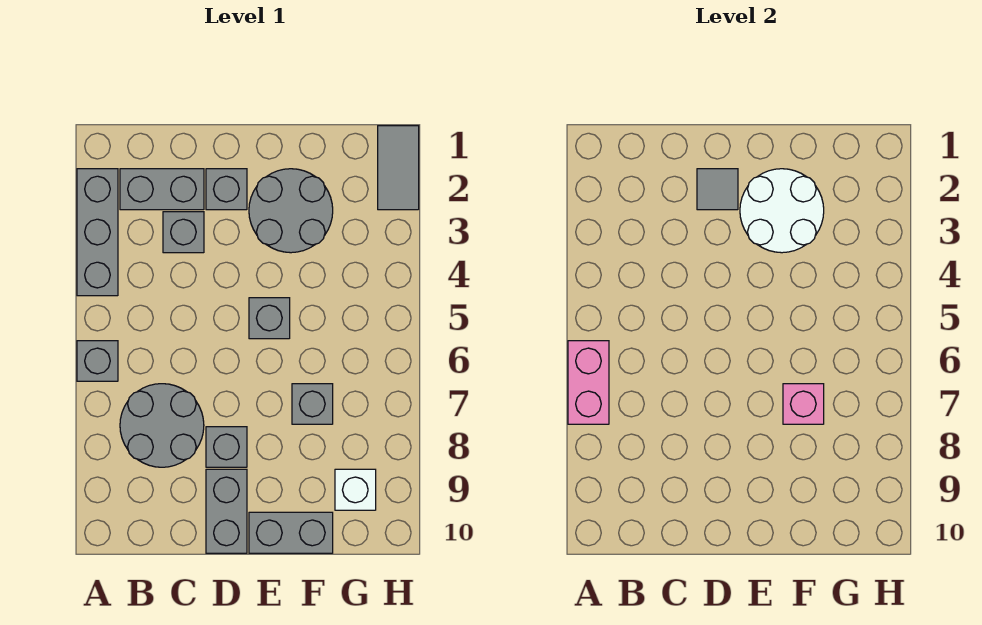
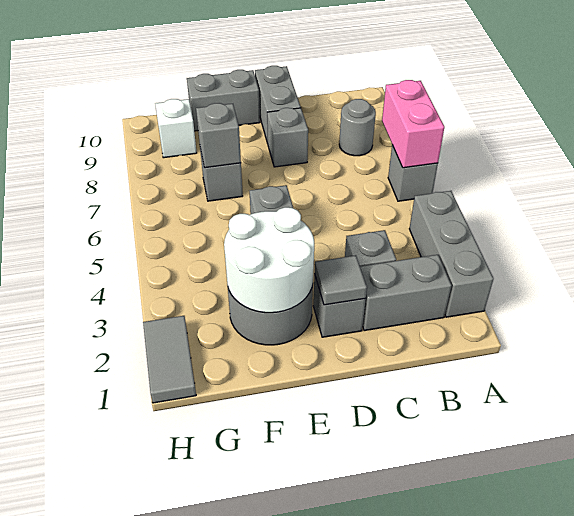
grey round brick B7:C8 level 1 -> grey round brick B8 level 1
pink brick F7 level 2 -> grey brick F7 level 2

